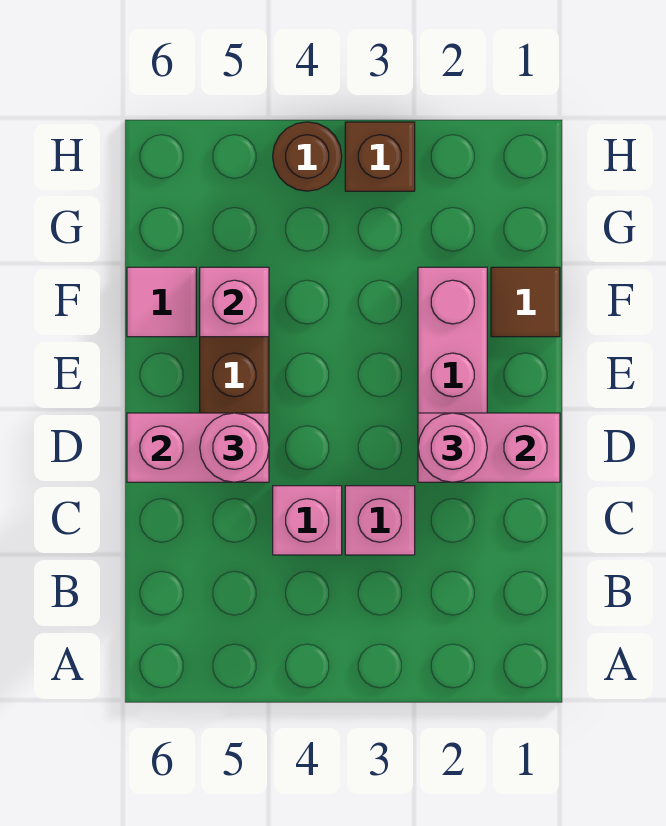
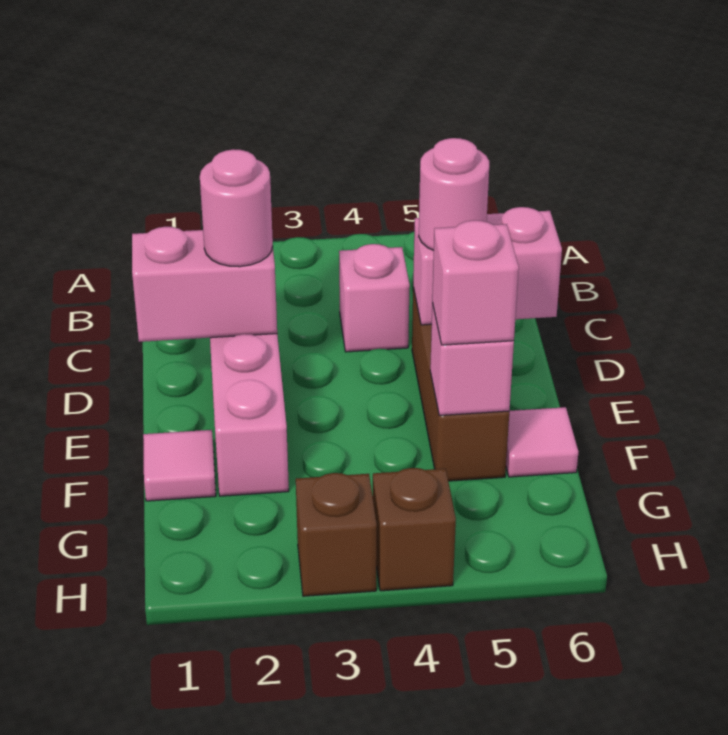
pink brick C3 level 1 -> pink brick F5 level 3
brown tile F1 level 1 -> pink tile F1 level 1
brown round brick H4 level 1 -> brown brick H4 level 1

